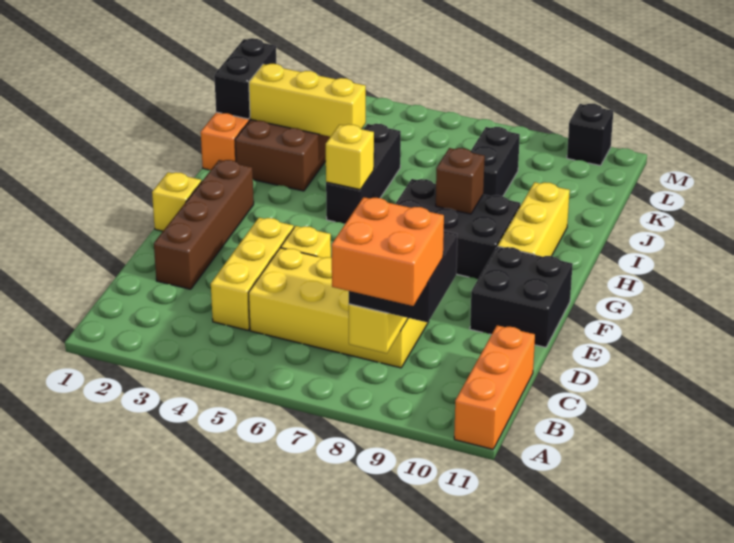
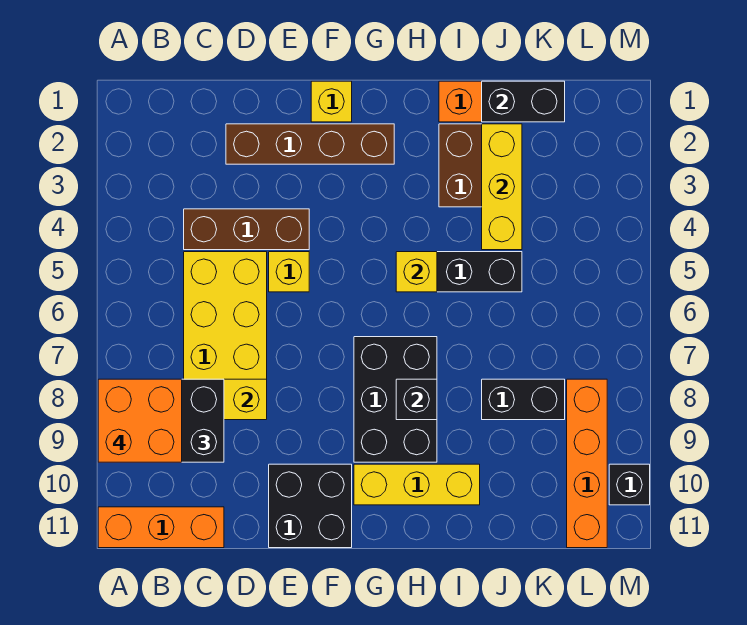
yellow brick C4:E4 level 1 -> brown brick C4:E4 level 1
brown brick H8 level 2 -> black brick H8 level 2
none -> orange brick L8:L11 level 1

